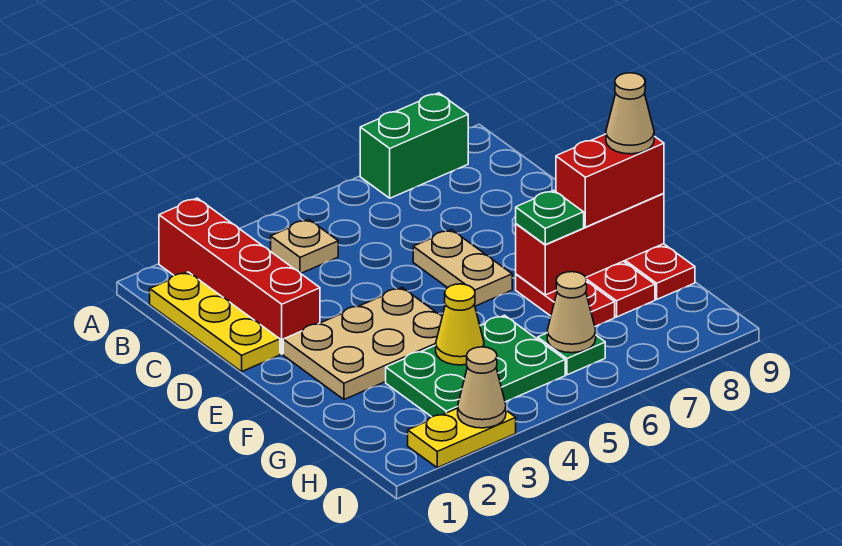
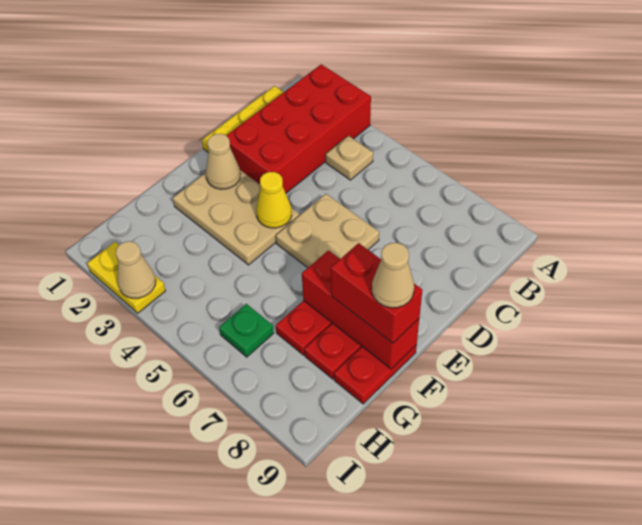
red brick A2:D2 level 1 -> red brick A2:D3 level 1
green brick A7:A8 level 1 -> none
tan plate D6:E6 level 1 -> tan plate D5:E6 level 1
green plate F7 level 3 -> none
green plate G3:H5 level 1 -> none
yellow cone G4 level 2 -> yellow cone E4 level 2
tan cone H6 level 2 -> tan cone E2 level 2

